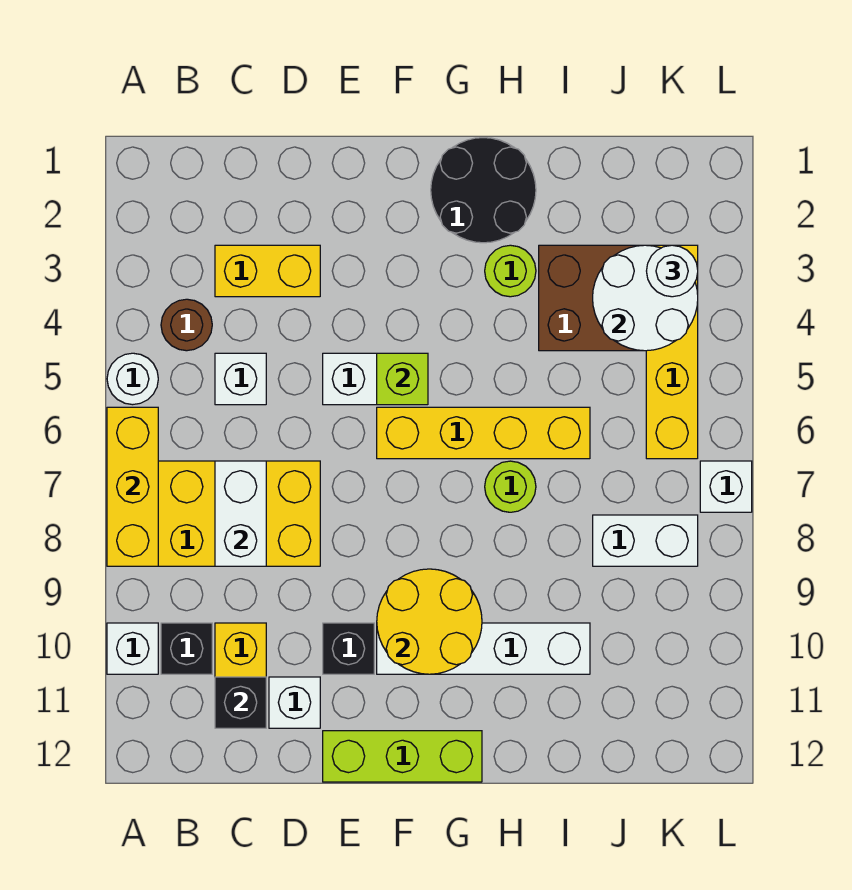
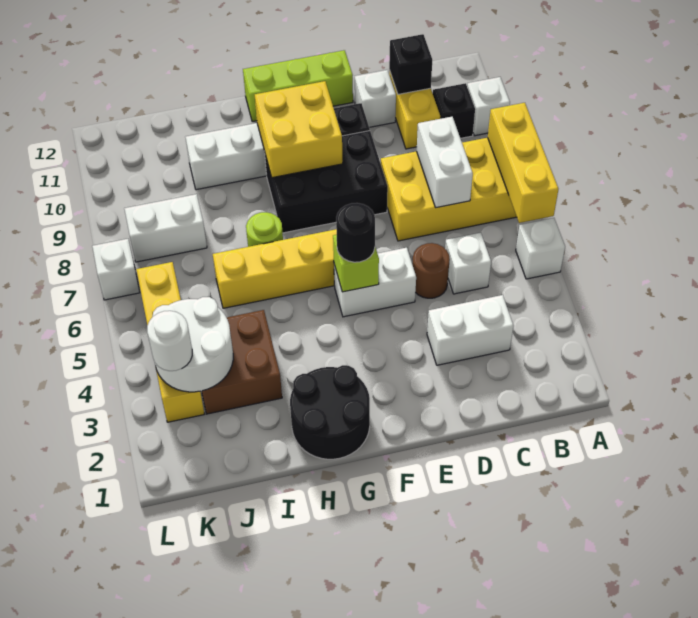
white round brick A5 level 1 -> white brick A5 level 1
brown round brick B4 level 1 -> brown round brick D5 level 1
yellow brick C3:D3 level 1 -> white brick C3:D3 level 1
none -> black brick E8:G9 level 1
none -> black round brick F5 level 3
yellow round brick F9:G10 level 2 -> yellow brick F9:G10 level 2
lime round brick H3 level 1 -> none

